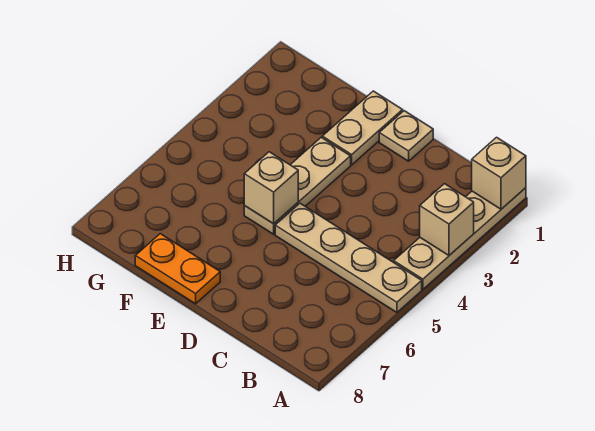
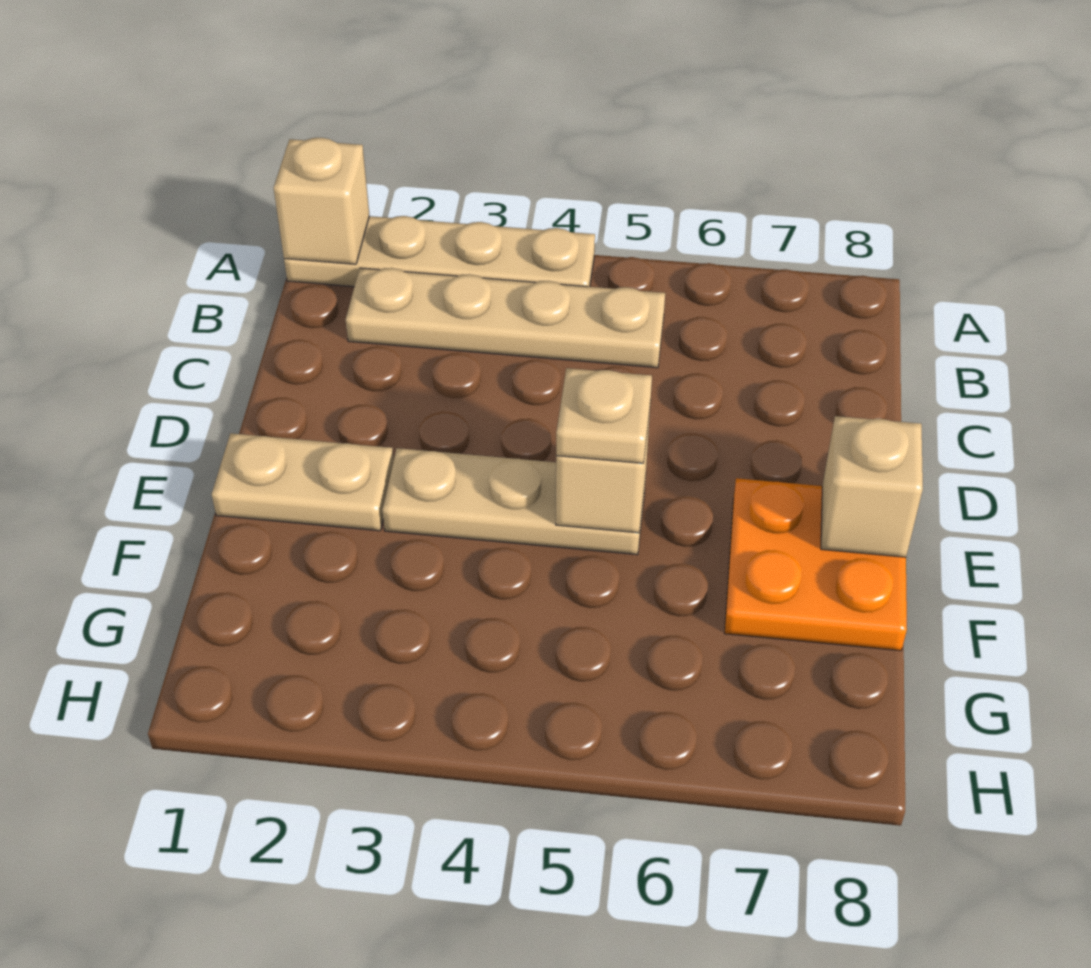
tan brick A3 level 2 -> tan brick E8 level 2
tan plate A5:D5 level 1 -> tan plate B2:B5 level 1
tan plate D1 level 1 -> tan plate E5 level 3
orange plate E8:F8 level 1 -> orange plate E7:F8 level 1

